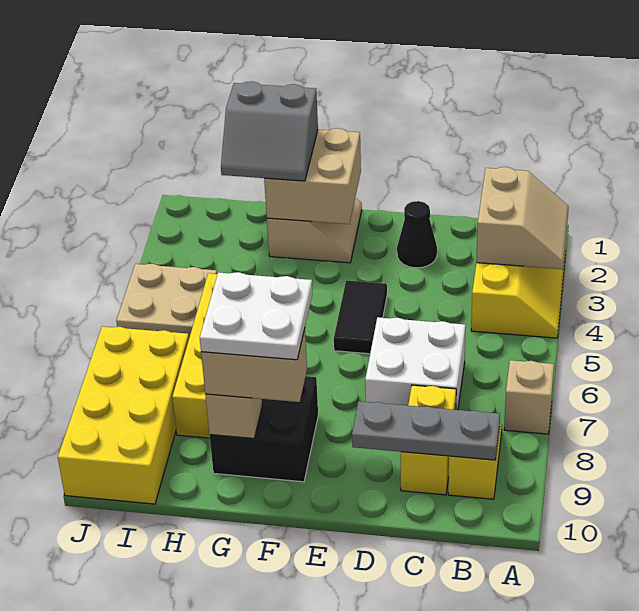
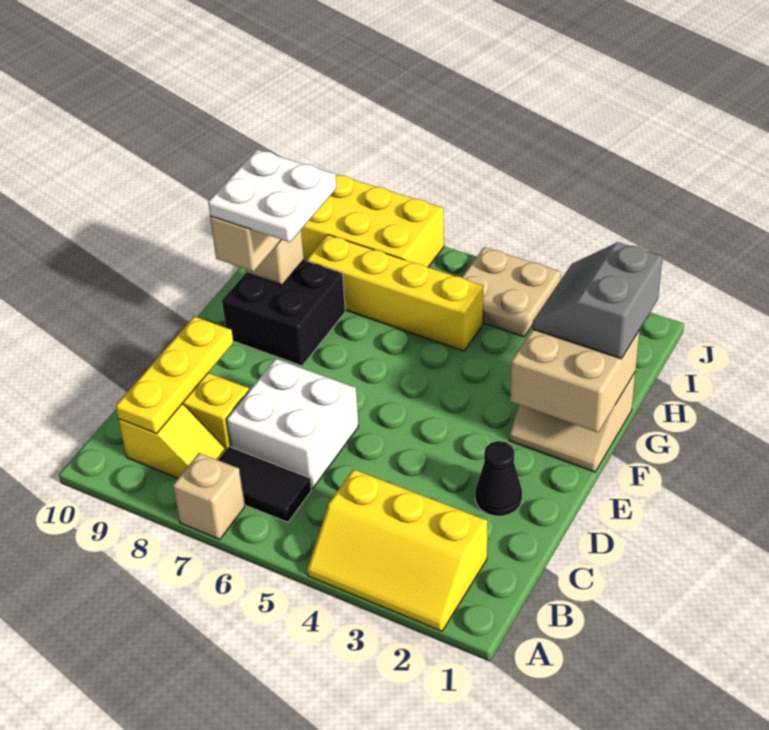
tan slope A2:B3 level 2 top B -> none
grey plate B9:D9 level 2 -> yellow plate B9:D9 level 2
black tile E4:E5 level 1 -> black tile B6:B7 level 1

